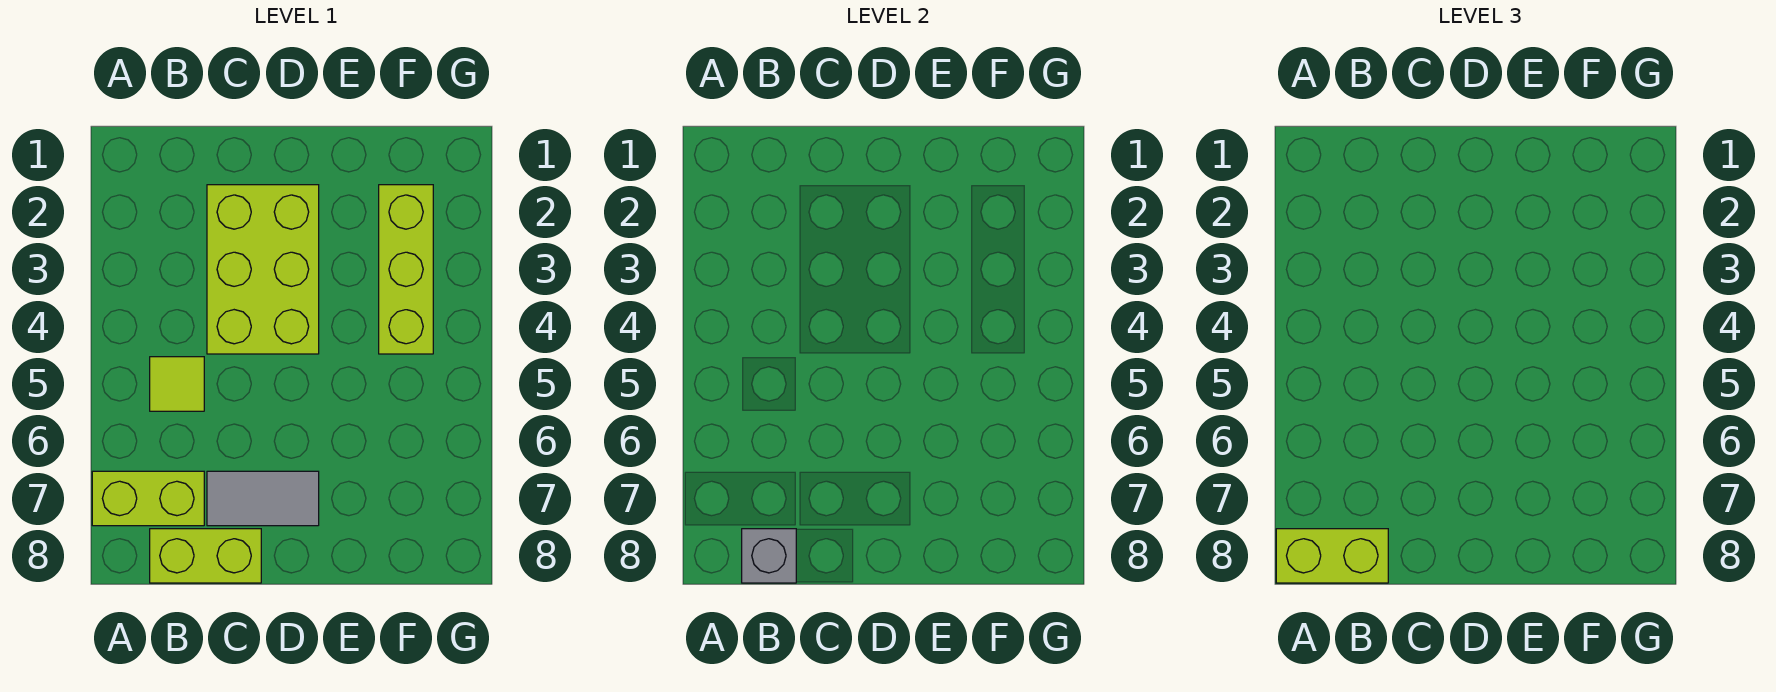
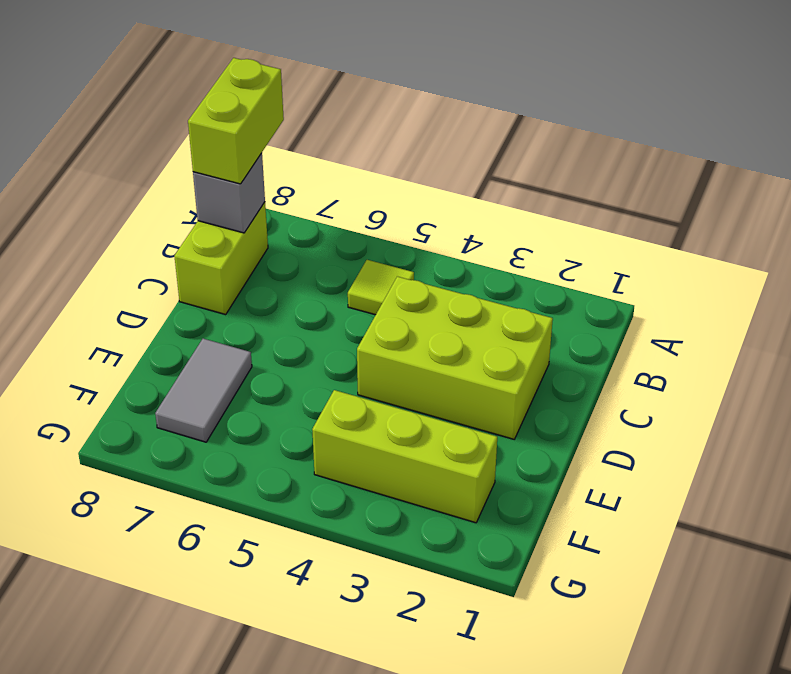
lime brick A7:B7 level 1 -> none
grey tile C7:D7 level 1 -> grey tile E7:F7 level 1

